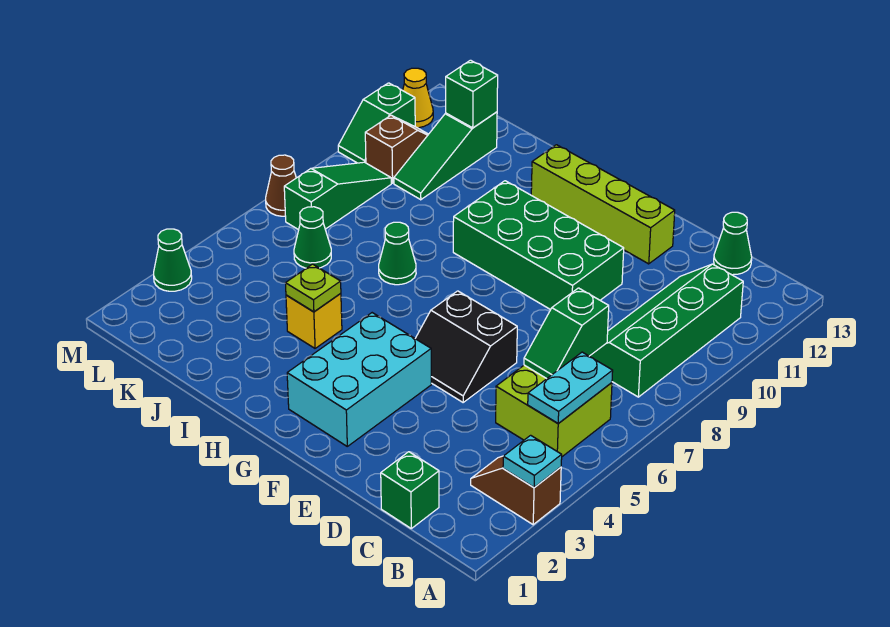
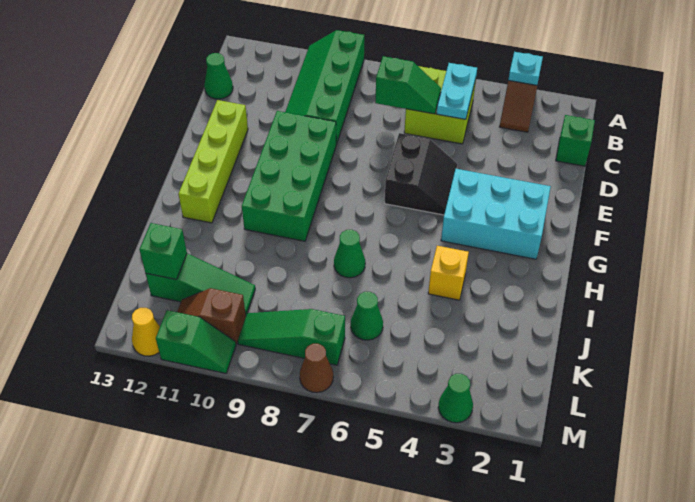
cyan plate B5:B6 level 2 -> cyan plate B5:C5 level 2
green slope B8:C11 level 1 top B -> green slope A9:D10 level 1 top 9
lime plate I4 level 2 -> none

